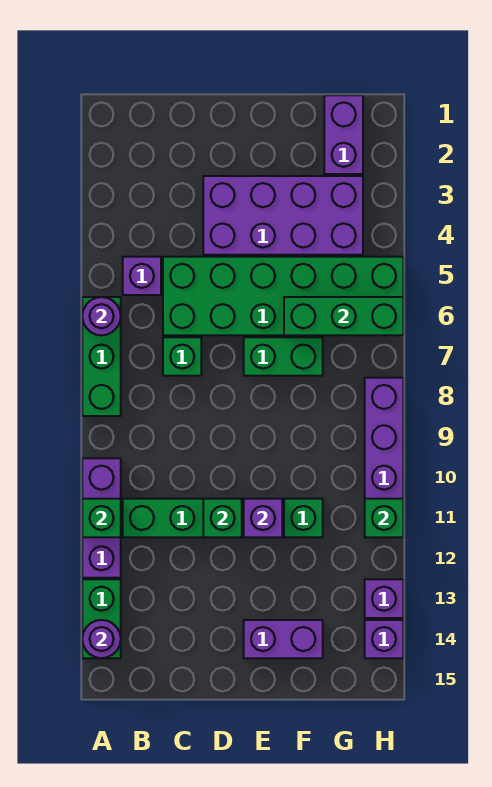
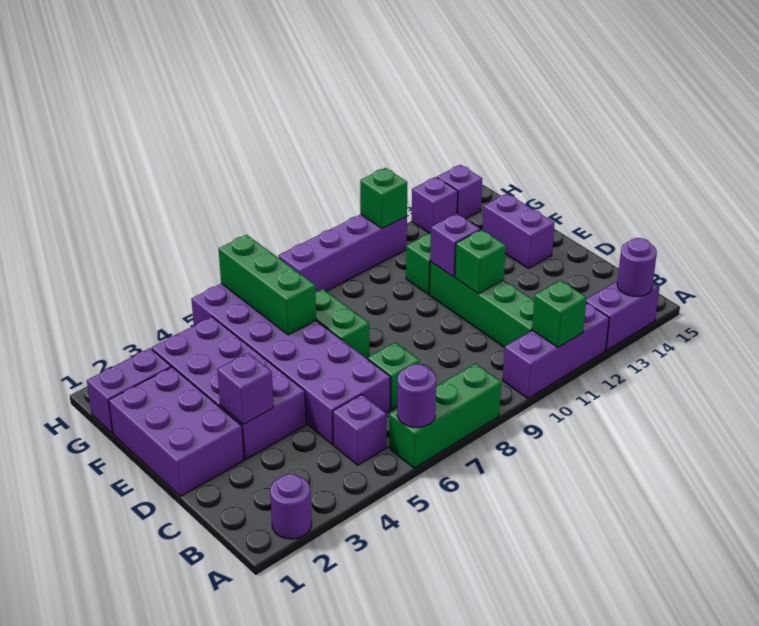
none -> purple round brick A2 level 1
green brick A13:A14 level 1 -> purple brick A13:A14 level 1
green brick C5:H6 level 1 -> purple brick C5:H6 level 1
none -> purple brick D1:F2 level 1
none -> purple brick D3 level 2

